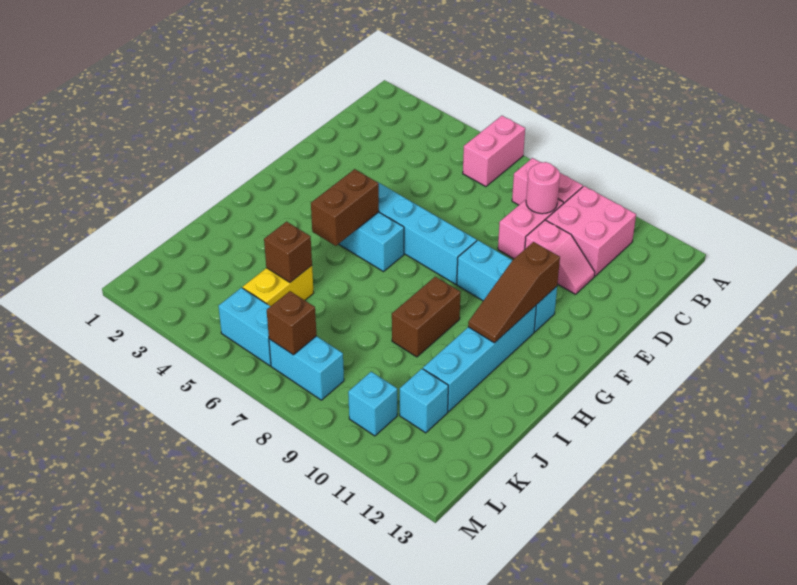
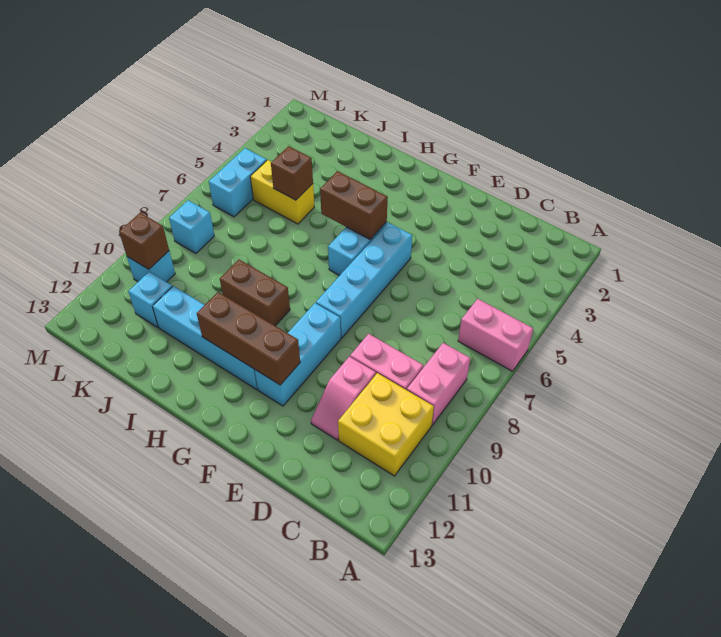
pink brick B10:C11 level 1 -> yellow brick B10:C11 level 1
pink round brick C9 level 2 -> none
brown slope F11:H11 level 2 top F -> brown brick F11:H11 level 2
cyan brick L7:L8 level 1 -> cyan brick L8 level 1
brown brick L7 level 2 -> brown brick L10 level 2

